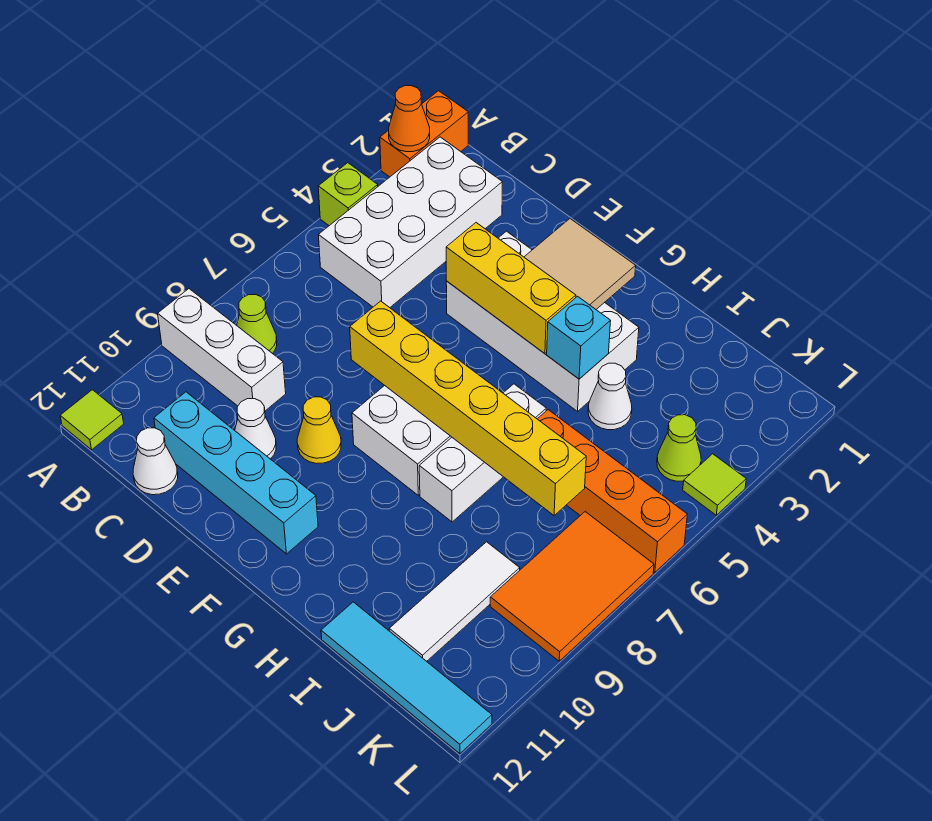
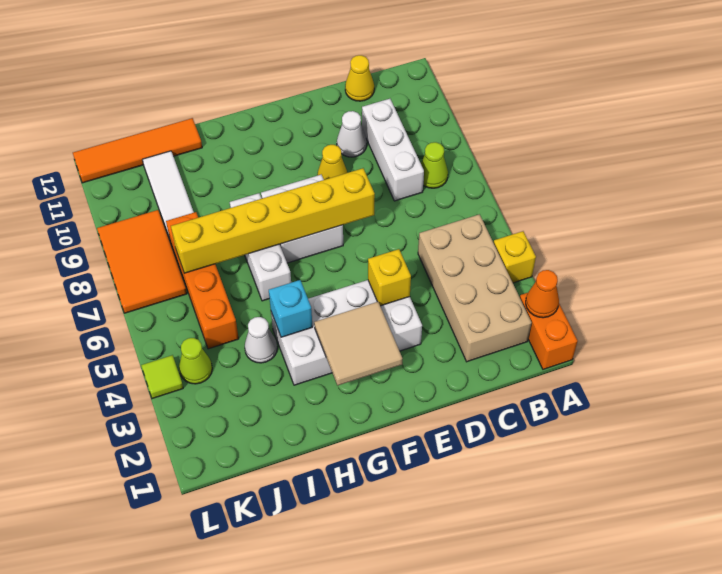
lime brick A4 level 1 -> yellow brick A4 level 1
white brick A9:C9 level 1 -> white brick C8:C10 level 1
lime tile A12 level 1 -> none
white brick B2:C5 level 1 -> tan brick B2:C5 level 1
cyan brick C11:F11 level 1 -> none
white cone C12 level 1 -> yellow cone C12 level 1
yellow brick E4:G4 level 2 -> yellow brick E4 level 2
orange brick I6:L6 level 1 -> orange brick J5:J8 level 1
cyan tile I12:L12 level 1 -> orange tile I12:L12 level 1

